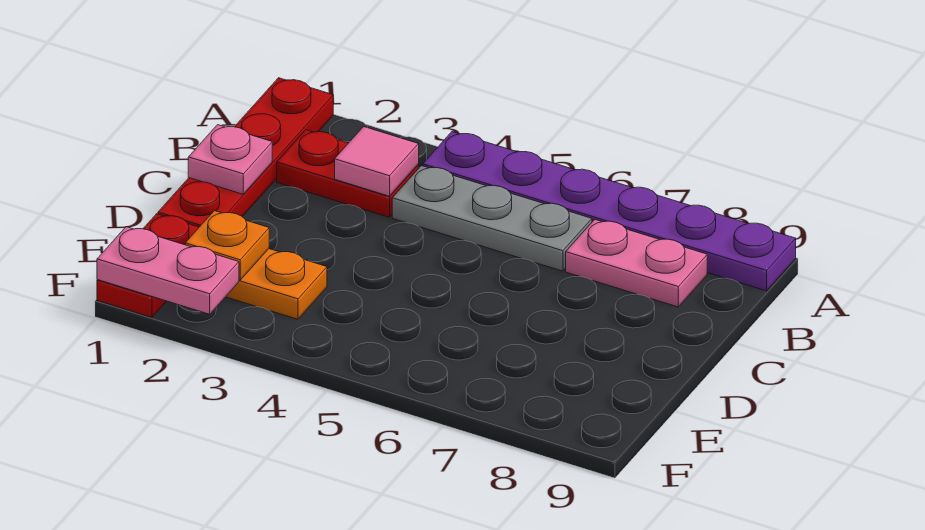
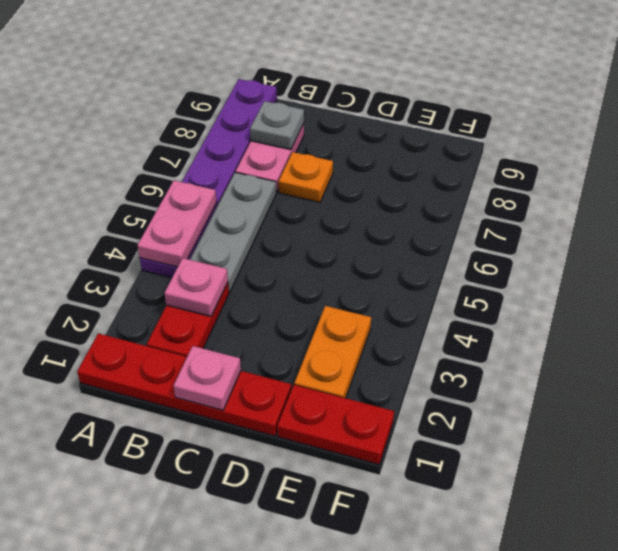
pink tile B3 level 2 -> pink plate B3 level 2
none -> grey plate B8 level 2
orange plate E2 level 2 -> orange plate C7 level 1
pink plate F1:F2 level 2 -> pink plate A4:A5 level 2

